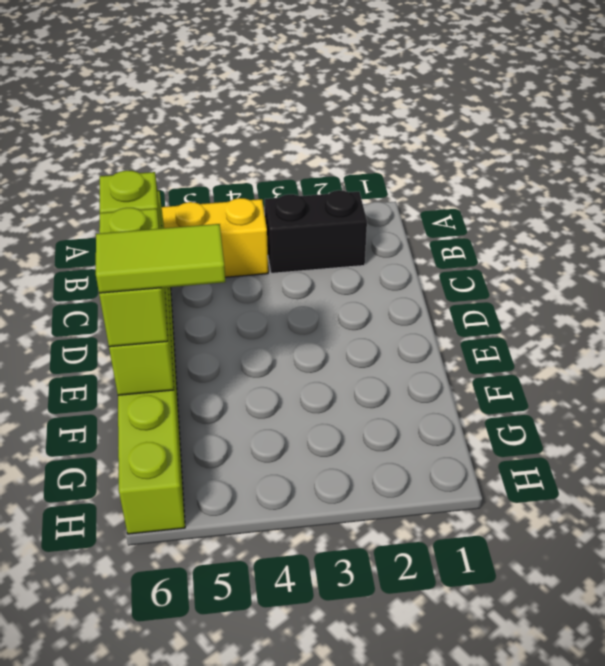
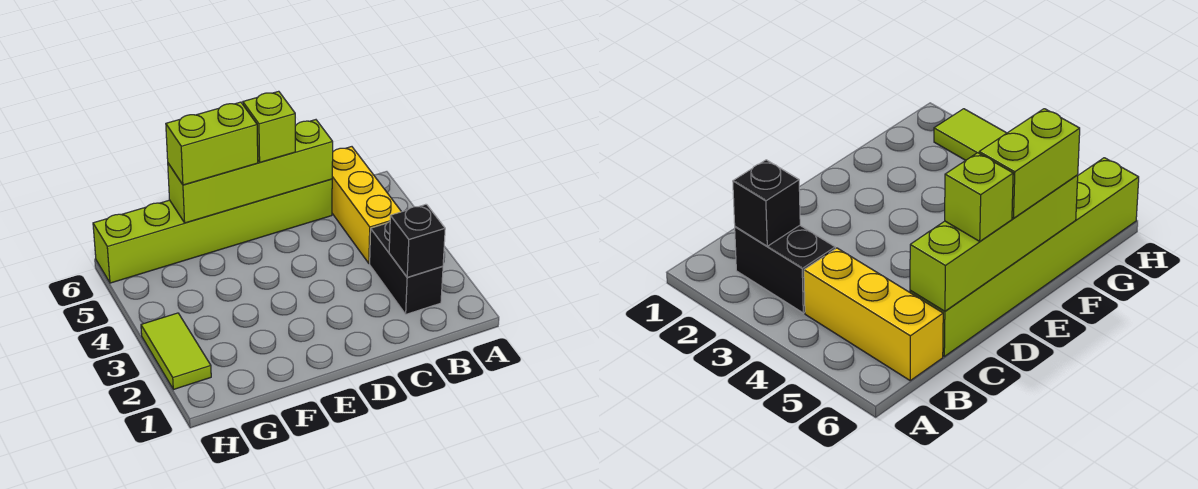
none -> black brick B2 level 2
lime tile F5:F6 level 4 -> lime tile H2:H3 level 1

